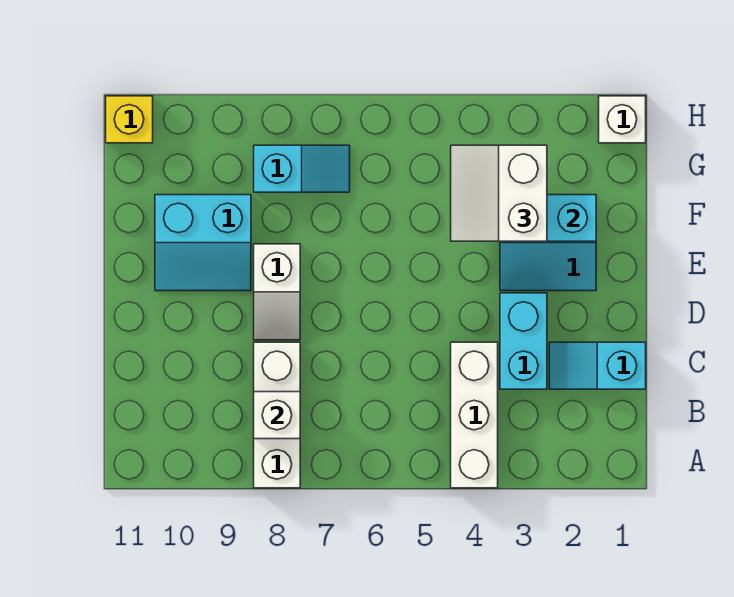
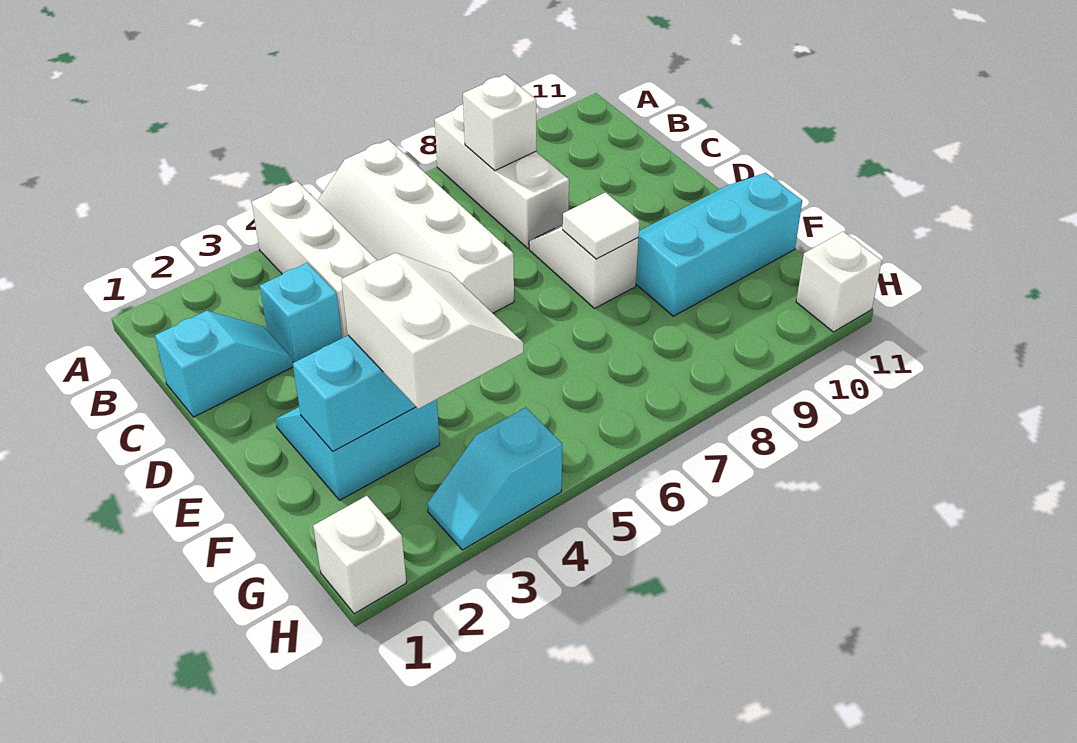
none -> white slope A5:D6 level 1 top 6
cyan brick C3:D3 level 1 -> cyan brick C3 level 1
none -> white tile E8 level 2
cyan slope E9:F10 level 1 top F -> cyan slope E9:F11 level 1 top F
cyan slope G7:G8 level 1 top 8 -> cyan slope H3:H4 level 1 top 4
yellow brick H11 level 1 -> white brick H11 level 1

